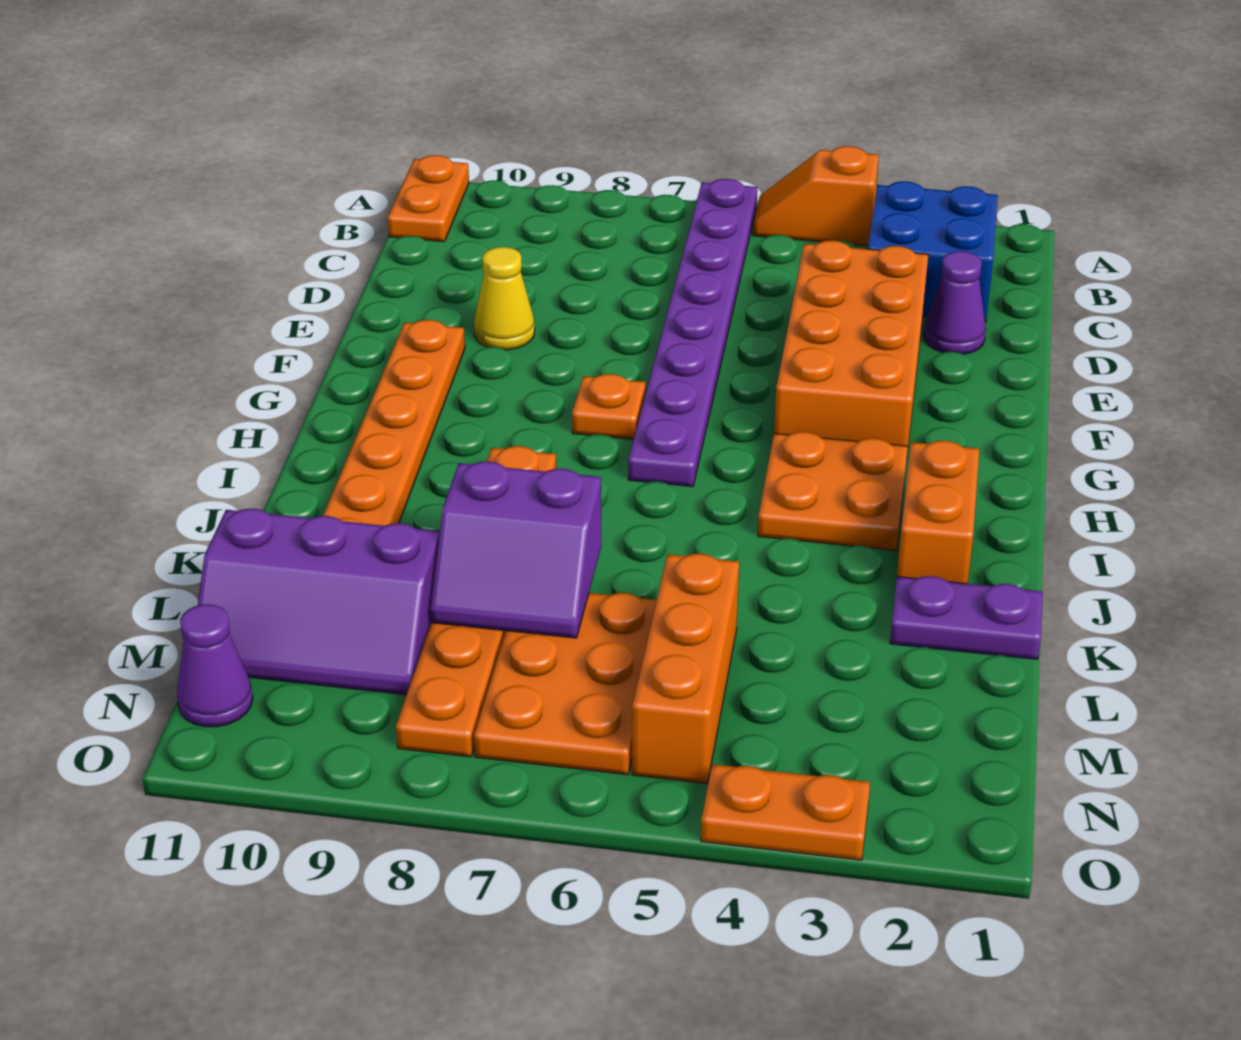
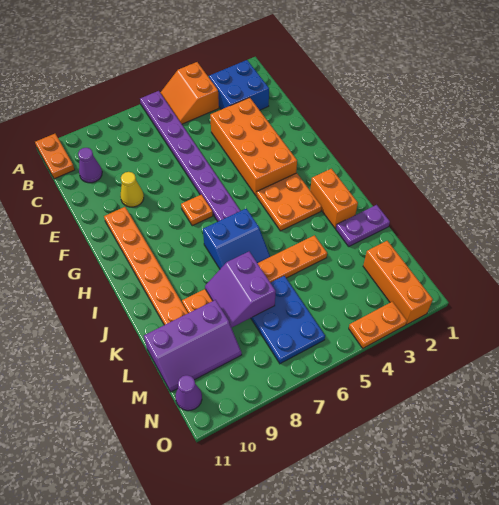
orange slope A4:A5 level 1 top 4 -> orange slope A4:B5 level 1 top 4
purple cone D2 level 1 -> purple cone C10 level 1
none -> blue slope I6:J7 level 1 top I
orange plate I8:N8 level 1 -> orange plate K4:K9 level 1
purple slope K7:L8 level 2 top K -> purple slope K7:L8 level 2 top 7
orange brick L5:N5 level 1 -> orange brick M2:O2 level 1
orange plate L6:N7 level 1 -> blue plate L6:N7 level 1

